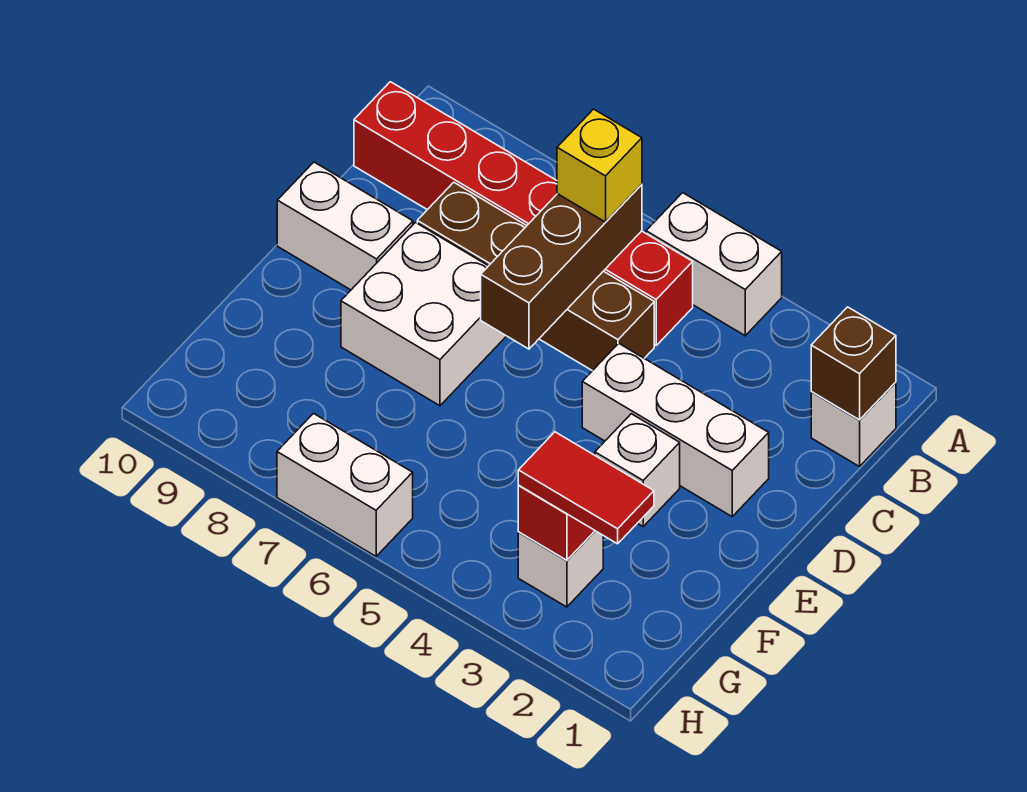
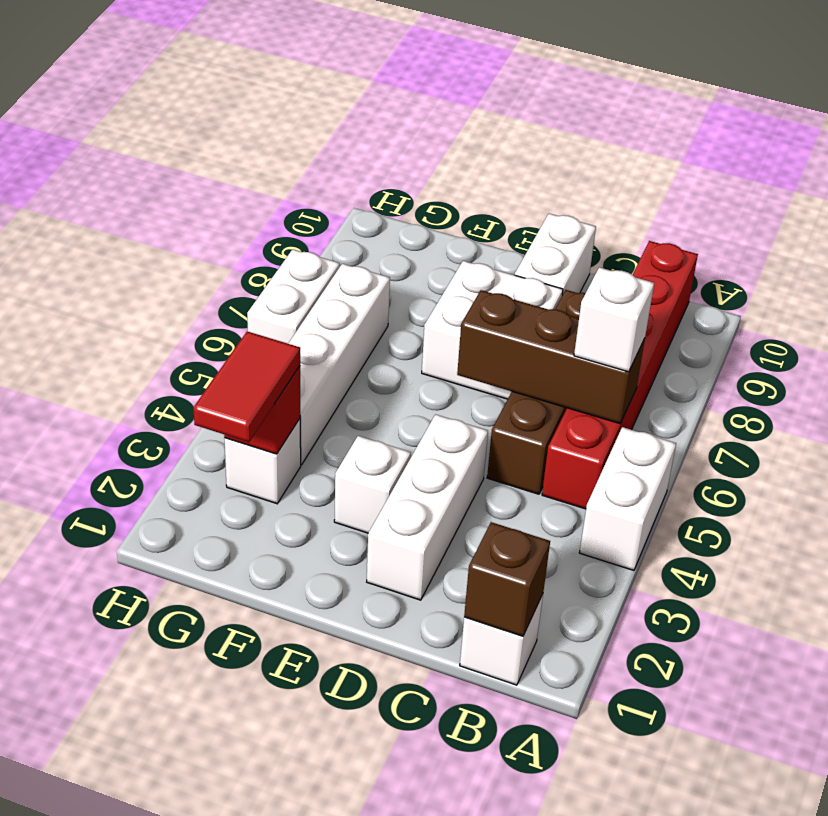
yellow brick B6 level 3 -> white brick B6 level 3
none -> white brick G4:G7 level 1

